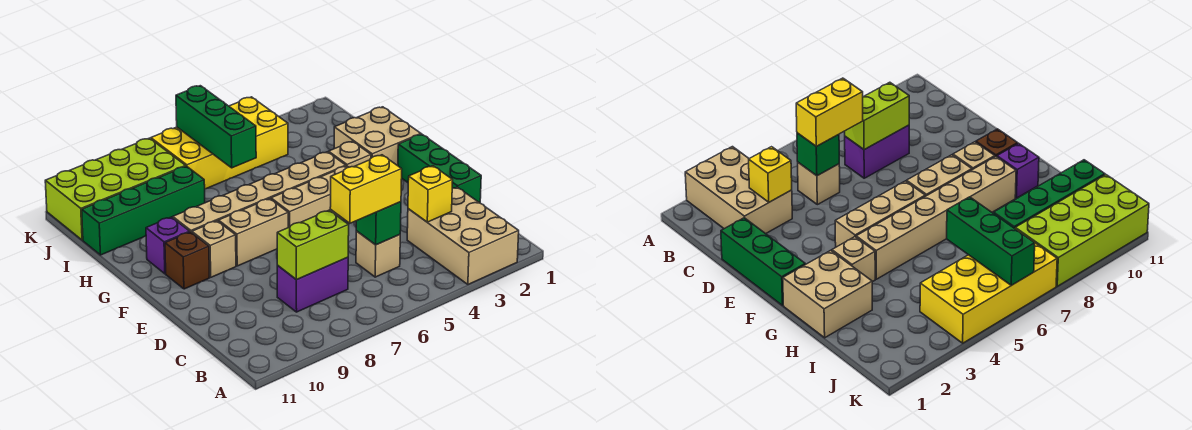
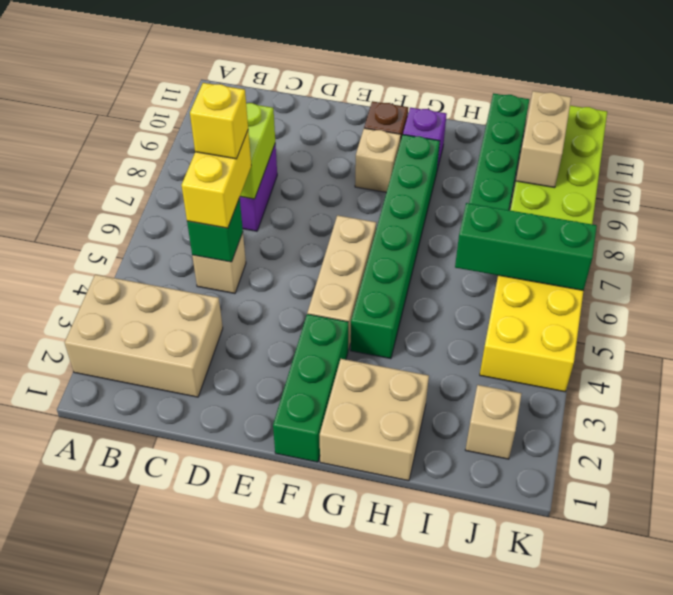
yellow brick C3 level 2 -> yellow brick C6 level 4
green brick D1:F1 level 1 -> green brick F1:F3 level 1
tan brick F7:F8 level 1 -> tan brick J9:J10 level 2
tan brick G3 level 1 -> tan brick J2 level 1
tan brick G4:G9 level 1 -> green brick G4:G9 level 1

